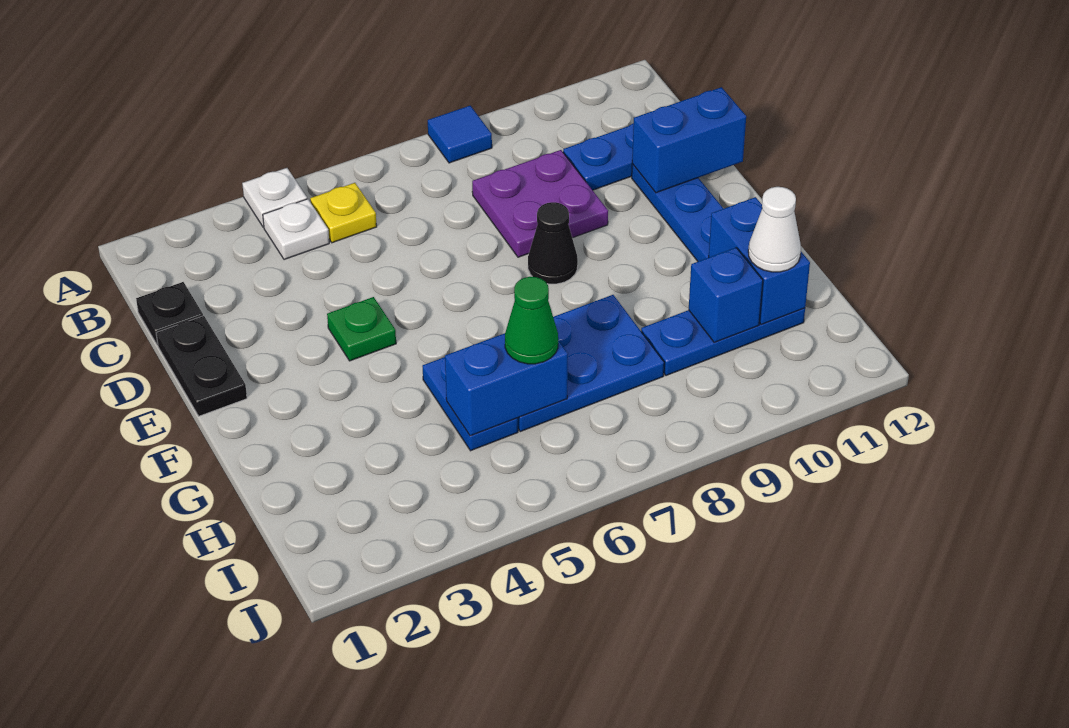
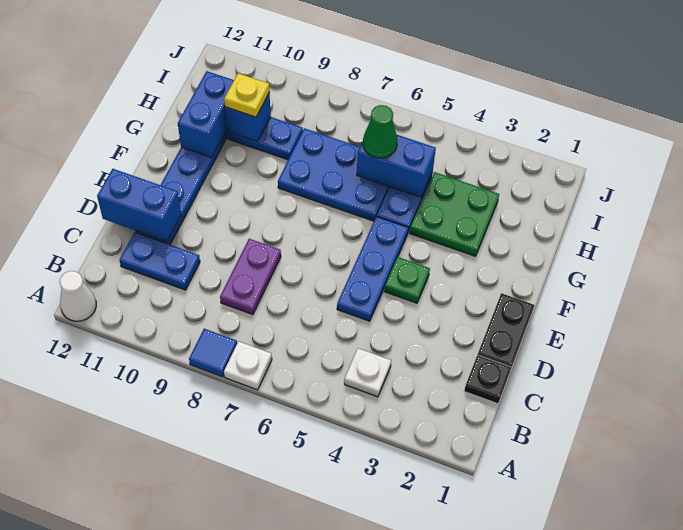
white plate A4 level 1 -> white plate A7 level 1
yellow plate B5 level 1 -> yellow plate H10 level 3
purple plate C8:D9 level 1 -> purple plate C8:D8 level 1
none -> blue plate D5:F5 level 1
black cone E8 level 1 -> none
none -> green plate G3:H4 level 1
white cone H11 level 3 -> white cone A12 level 1

